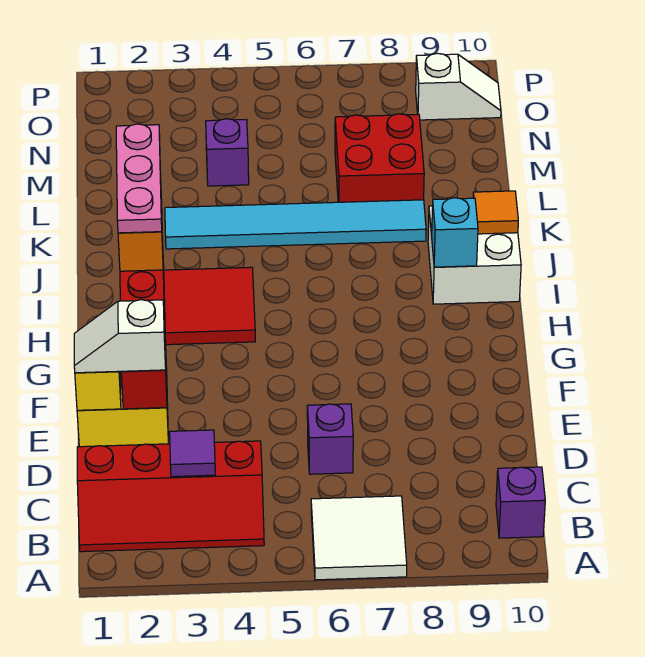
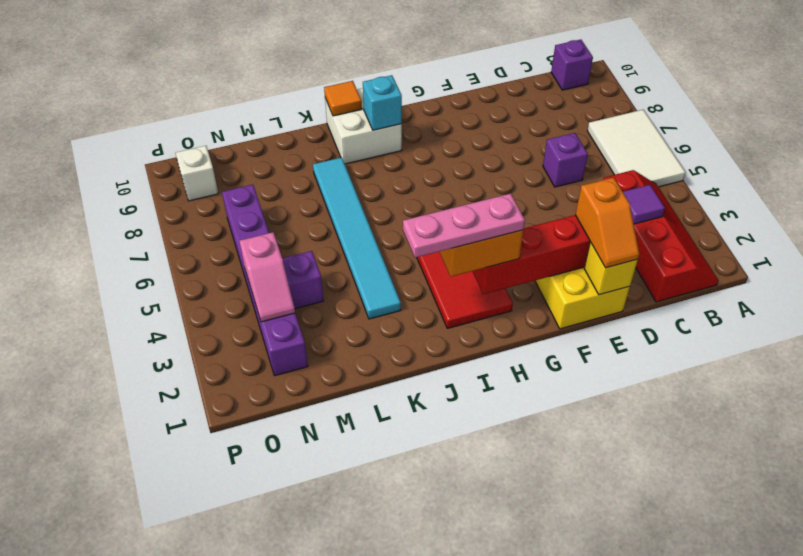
white tile A6:B7 level 1 -> white tile A5:B7 level 1
white slope E1:E2 level 3 top 2 -> orange slope E1:E2 level 3 top 2
red brick L7:M8 level 1 -> none
none -> purple brick N2:N7 level 1
none -> pink slope N3:N4 level 2 top 4

